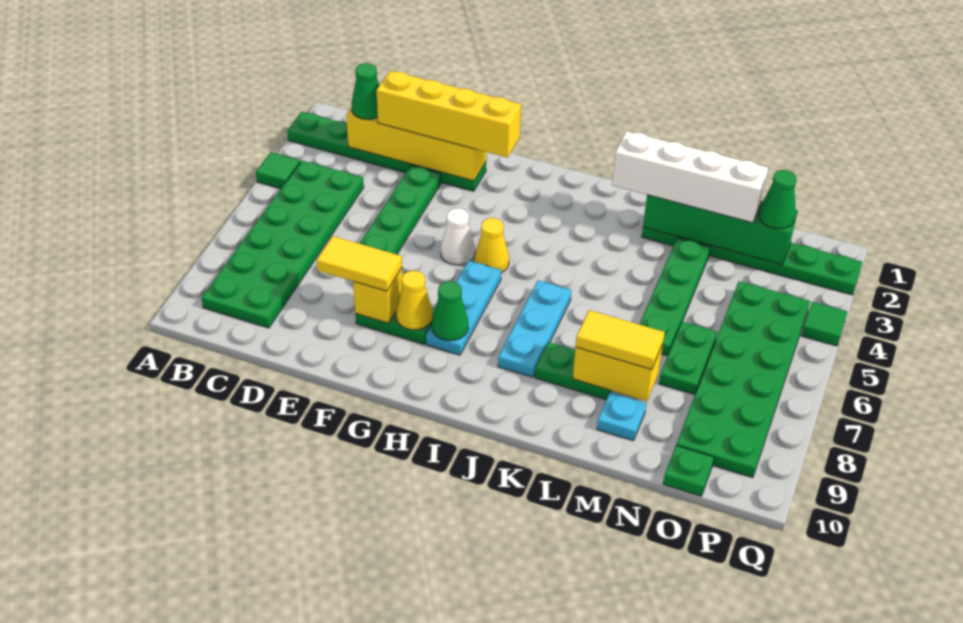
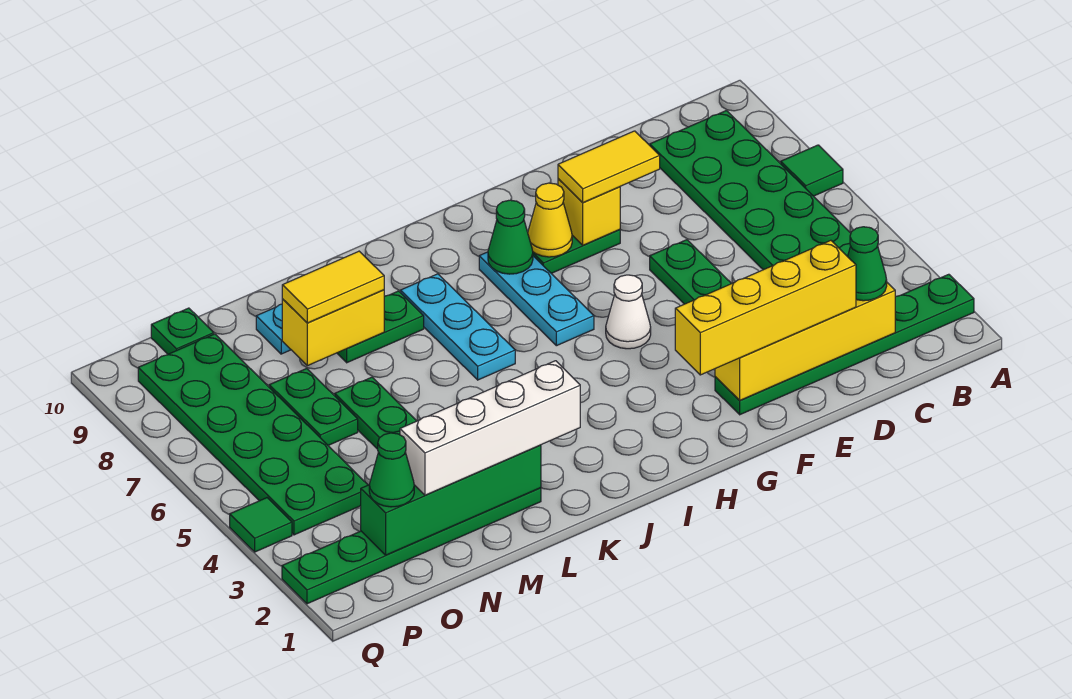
green tile A4 level 1 -> green tile A7 level 1
yellow cone H5 level 1 -> none

